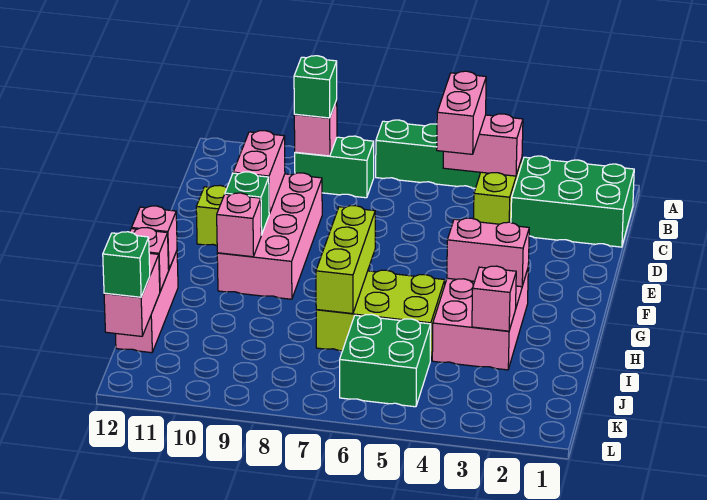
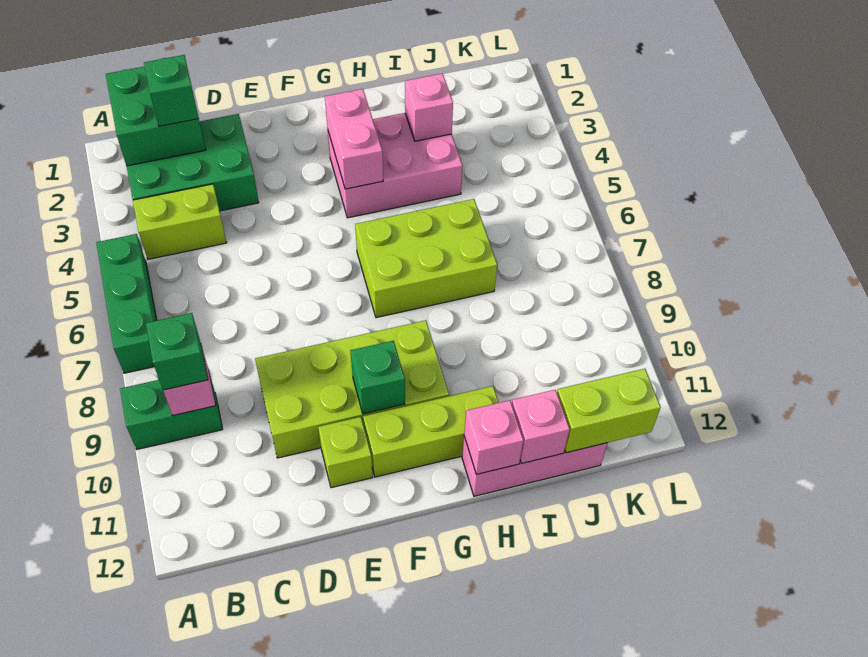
green brick B1:C3 level 1 -> green brick B2:D3 level 1
pink brick B4:B5 level 2 -> none
pink brick B5:C5 level 3 -> none
green brick B8:B9 level 1 -> green brick A9:B9 level 1
pink brick D9:G10 level 1 -> lime brick D9:G10 level 1
pink brick D10:E10 level 2 -> none
lime brick G7:I7 level 2 -> lime brick F11:H11 level 1
pink brick G10 level 2 -> none
lime brick H5:I7 level 1 -> lime brick G6:I7 level 1
green brick J5:K6 level 1 -> green brick B1:C2 level 2
pink brick J12:K12 level 2 -> lime brick J12:K12 level 2
green brick K12 level 3 -> green brick C2 level 3

